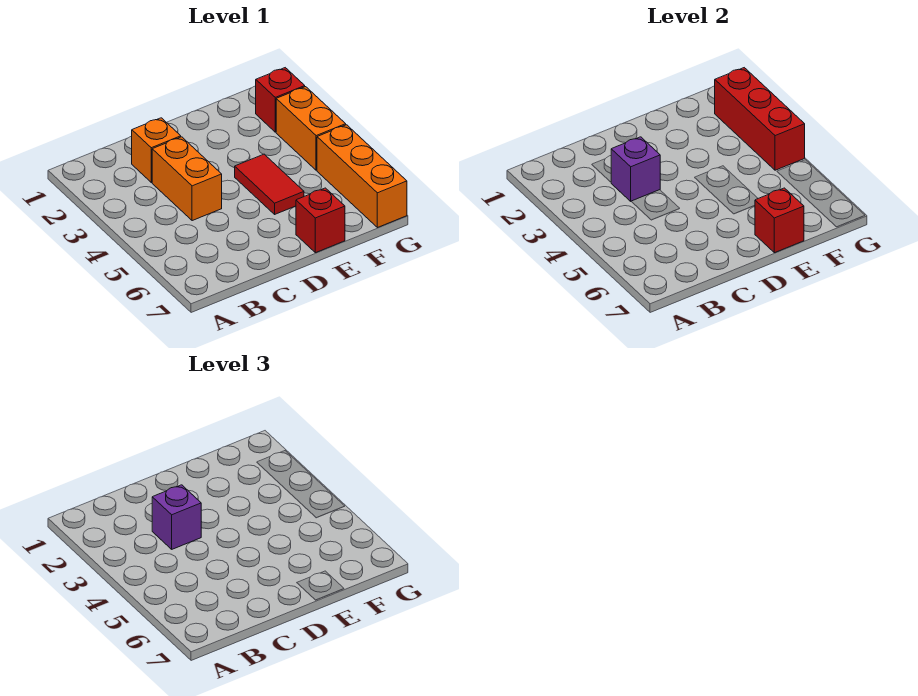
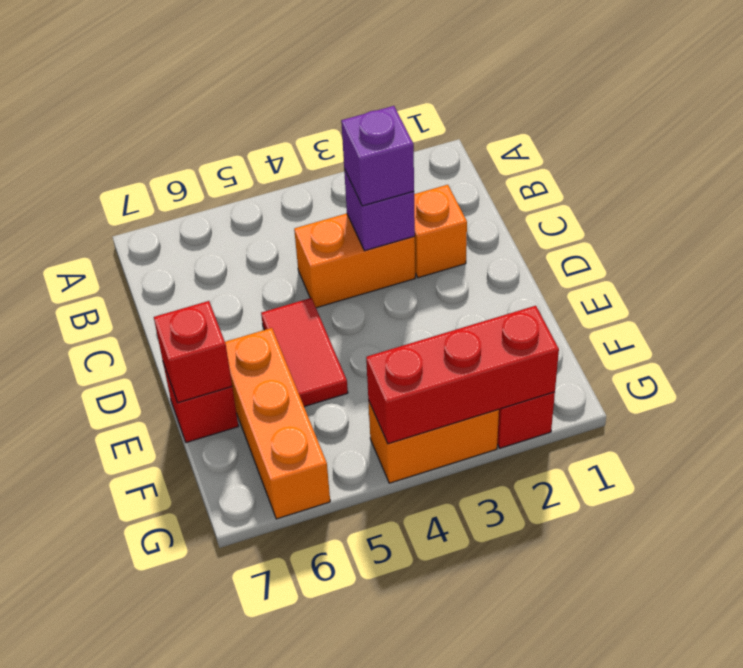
red tile E4:E5 level 1 -> red tile D5:E5 level 1
orange brick G5:G7 level 1 -> orange brick E6:G6 level 1

